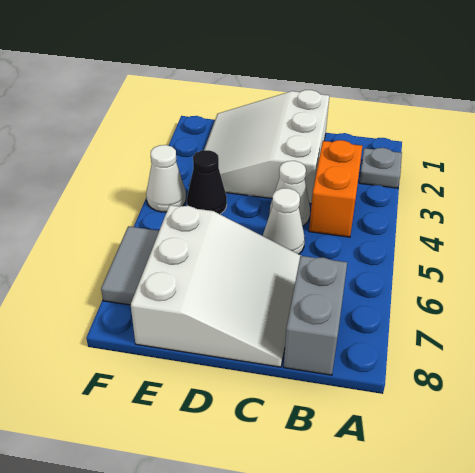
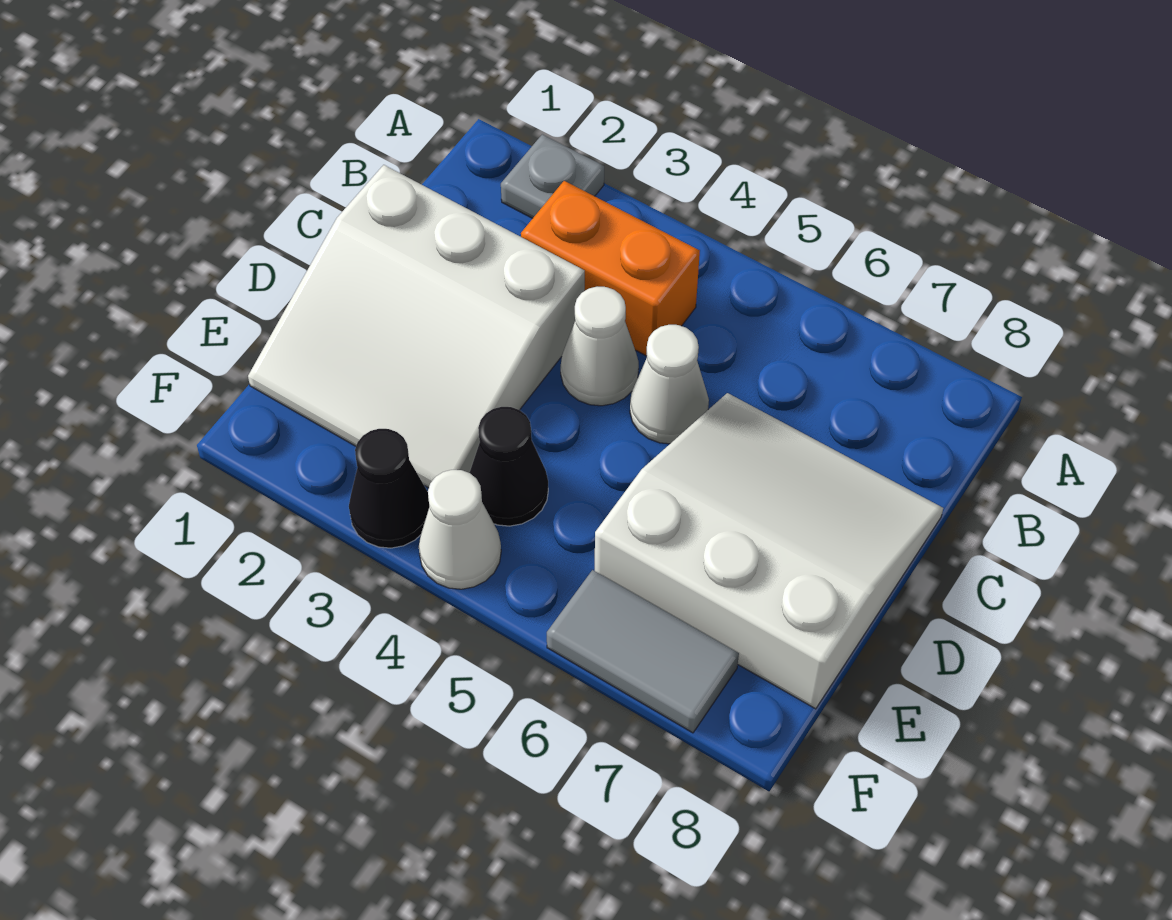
grey brick B7:B8 level 1 -> none
none -> black cone F3 level 1

